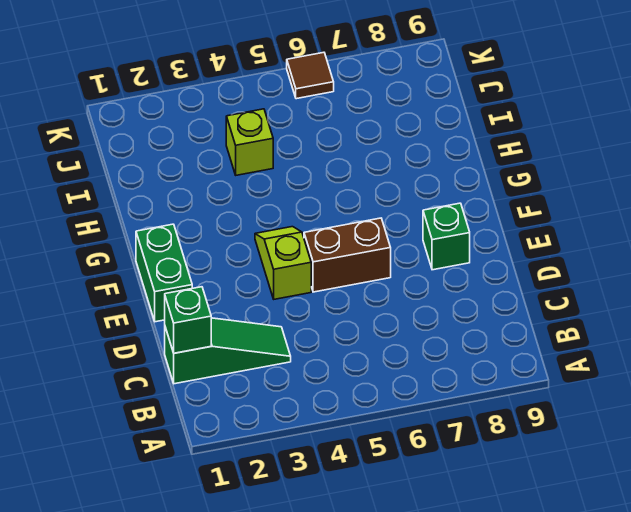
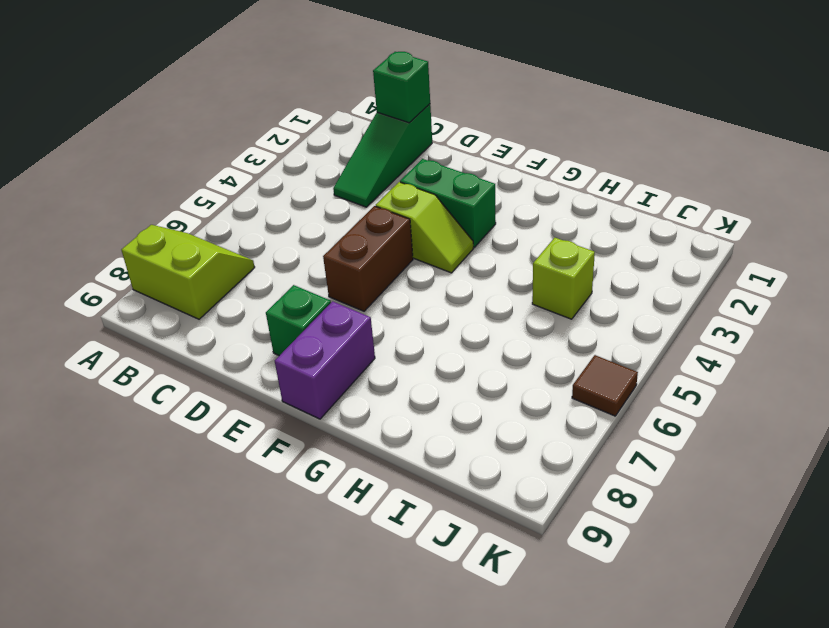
none -> lime slope A7:B8 level 1 top 8
green brick E1:F1 level 1 -> green brick E3:F3 level 1
none -> purple brick F8:F9 level 1

